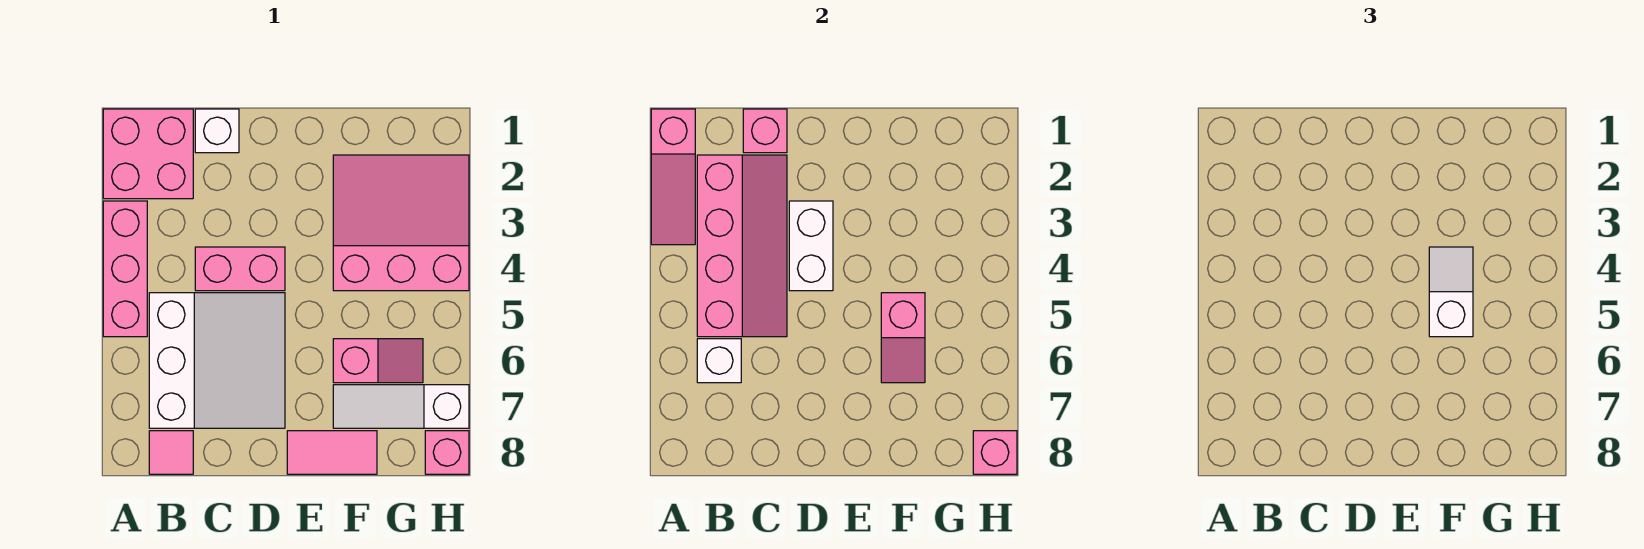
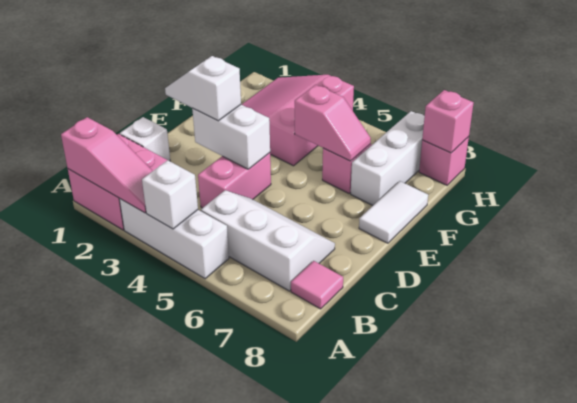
pink brick A3:A5 level 1 -> white brick A3:A5 level 1
pink slope B2:C5 level 2 top B -> none
white slope B5:D7 level 1 top B -> white slope B5:C7 level 1 top B
white brick B6 level 2 -> white brick A4 level 2
pink brick C1 level 2 -> none
pink tile E8:F8 level 1 -> white tile E8:F8 level 1
white slope F4:F5 level 3 top 5 -> white slope D2:D3 level 3 top 3
white slope F7:H7 level 1 top H -> white brick F7:H7 level 1

